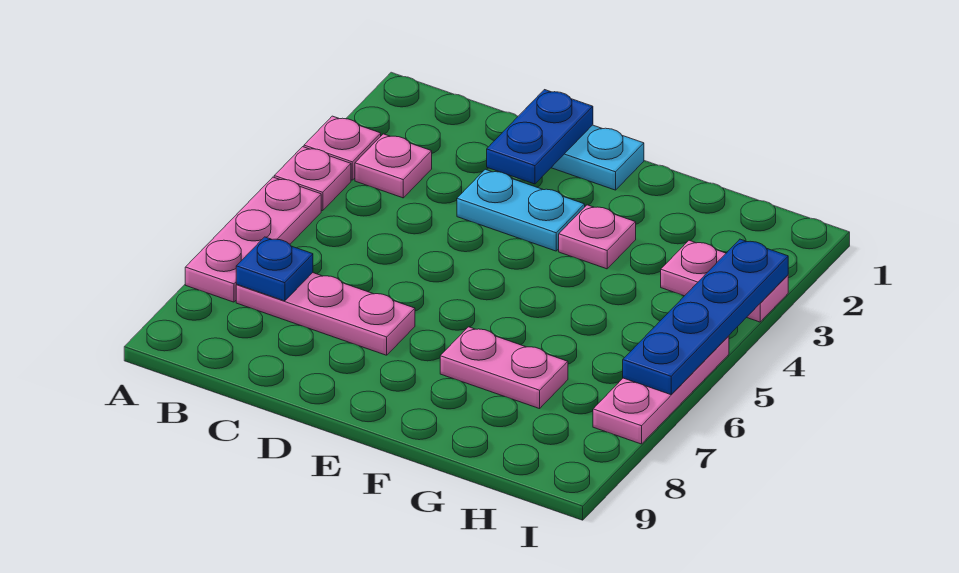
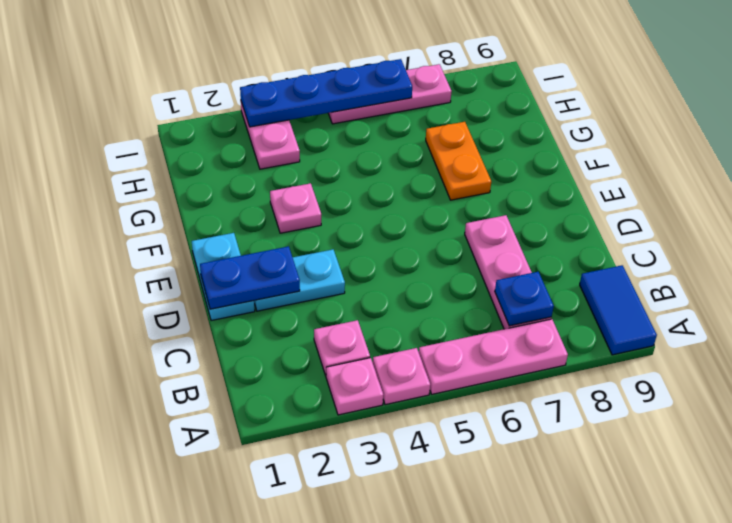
none -> blue tile A9:B9 level 1
cyan plate D3:E3 level 1 -> cyan plate D2:D3 level 1
pink plate F7:G7 level 1 -> orange plate F7:G7 level 1

